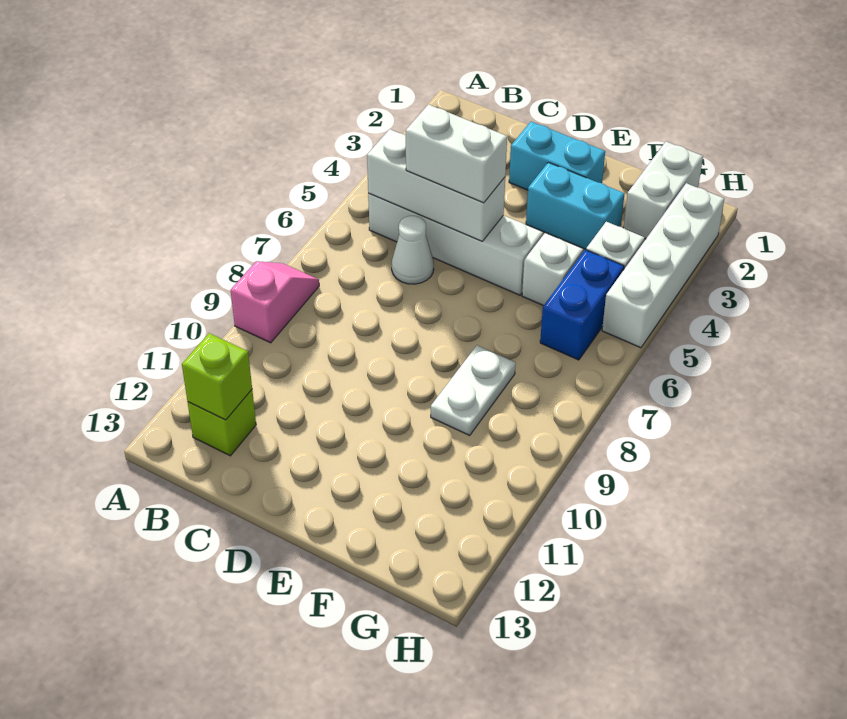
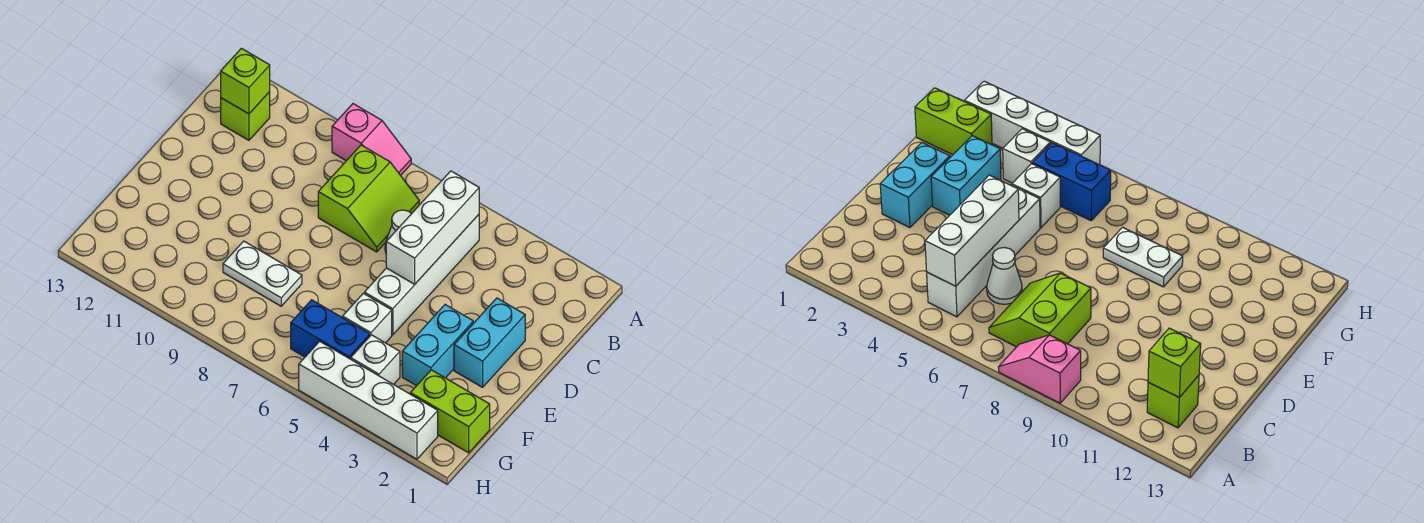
none -> lime slope B7:C8 level 1 top 8
white brick C5:D5 level 3 -> none
white brick G1:G2 level 1 -> lime brick G1:G2 level 1

